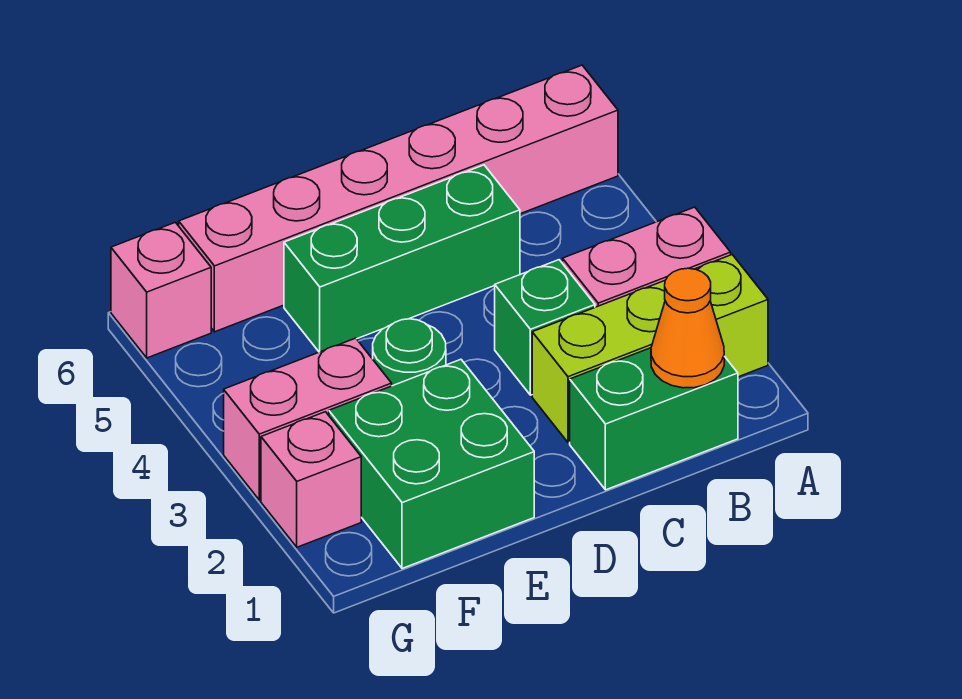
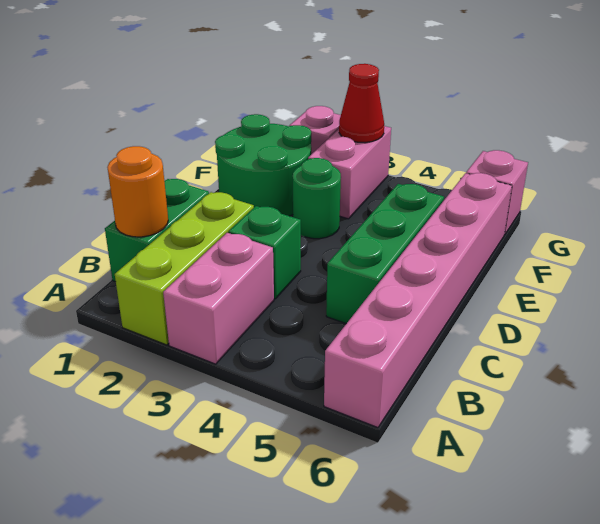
orange cone B1 level 2 -> orange round brick B1 level 2
green brick E1:F2 level 1 -> green round brick E1:F2 level 1
none -> red cone G3 level 2

